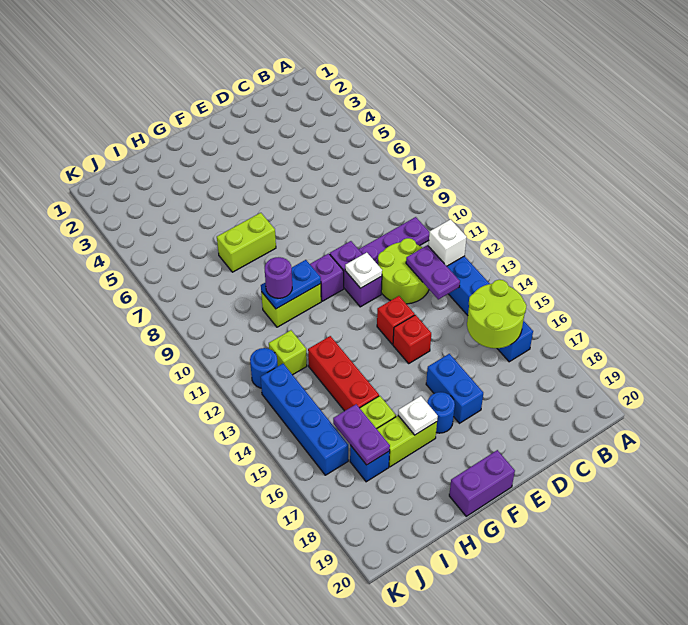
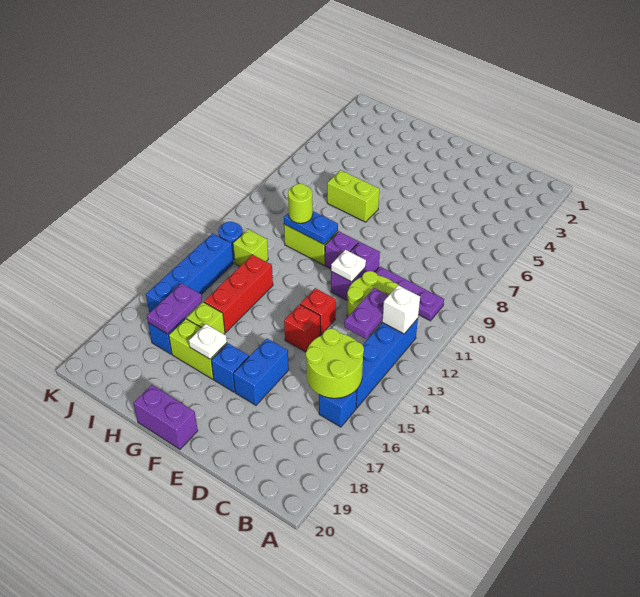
blue round brick F17 level 1 -> blue brick F17 level 1
purple round brick H10 level 3 -> lime round brick H10 level 3

